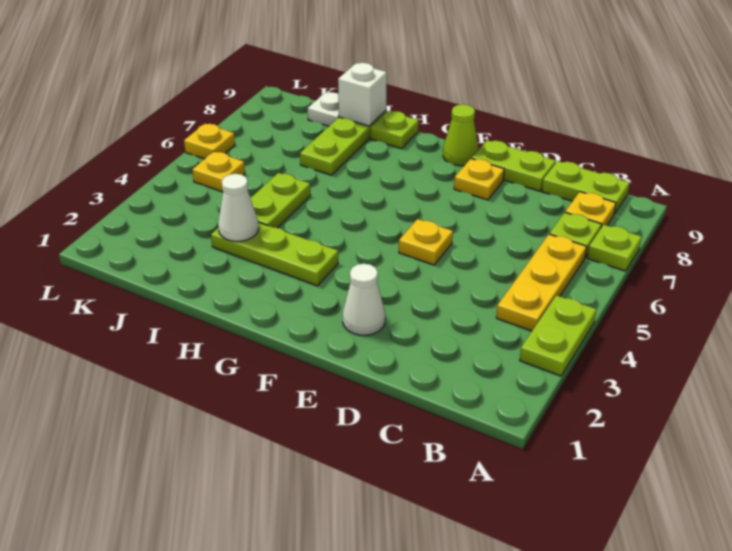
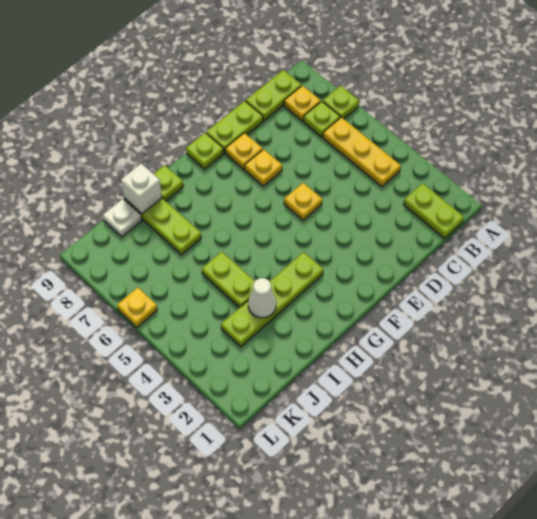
lime plate A3:A4 level 1 -> lime plate B1:B2 level 1
white cone E2 level 1 -> none
lime cone F9 level 1 -> lime plate F9 level 1
lime plate G3:I3 level 1 -> lime plate G3:J3 level 1
yellow plate K5 level 1 -> yellow plate E7 level 1

